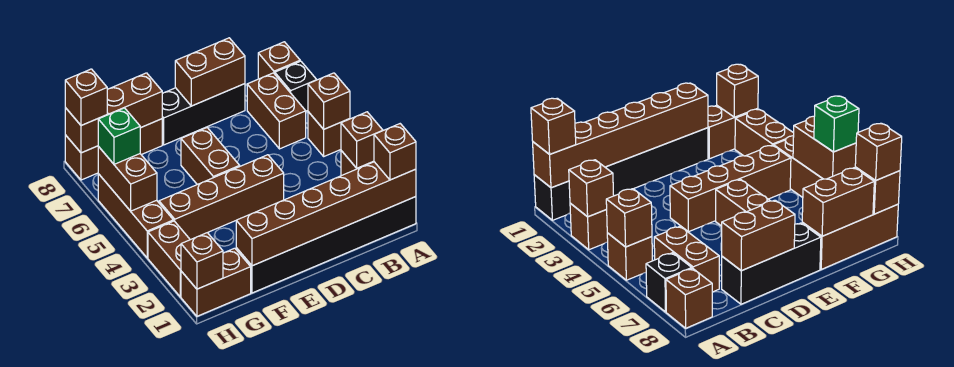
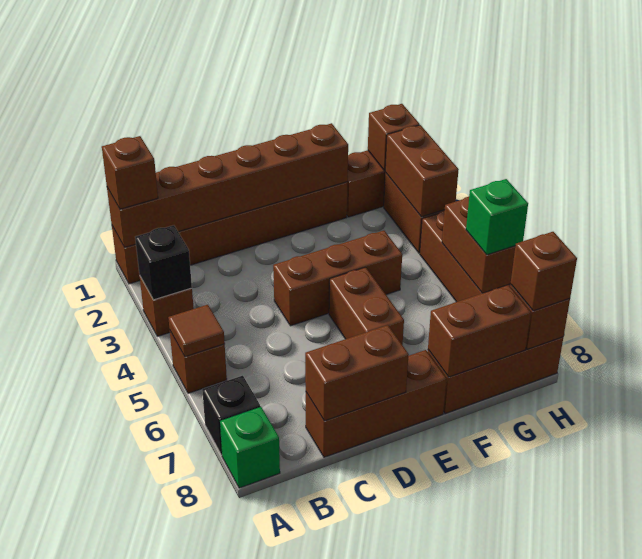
black brick A1:F1 level 1 -> brown brick A1:F1 level 1
brown brick A3 level 2 -> black brick A3 level 2
brown brick A5 level 2 -> brown tile A5 level 2
brown brick A8 level 1 -> green brick A8 level 1
brown brick B6:B7 level 1 -> brown brick H2:H3 level 2
black brick C8:E8 level 1 -> brown brick C8:E8 level 1
brown brick D4:G4 level 1 -> brown brick D4:F4 level 1

